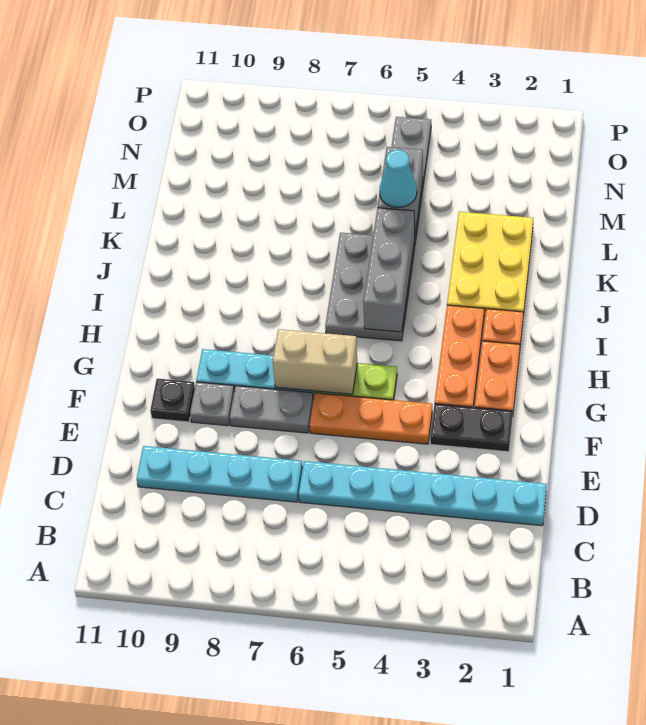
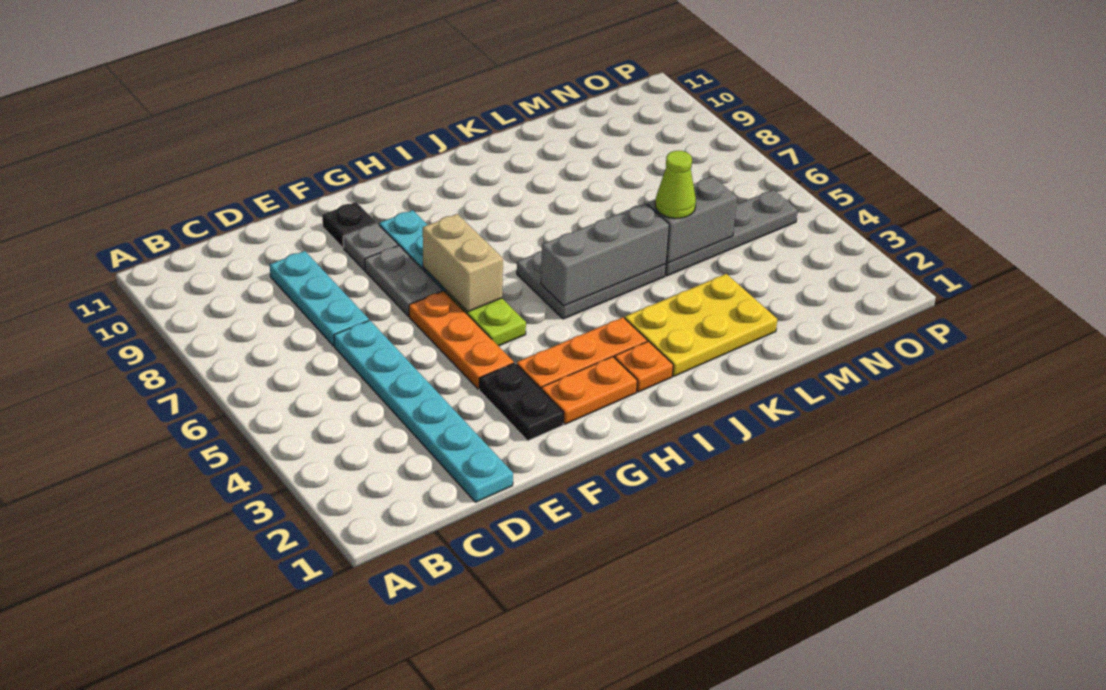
cyan plate D7:D10 level 1 -> cyan plate D7:D9 level 1
cyan cone L5 level 3 -> lime cone L5 level 3

